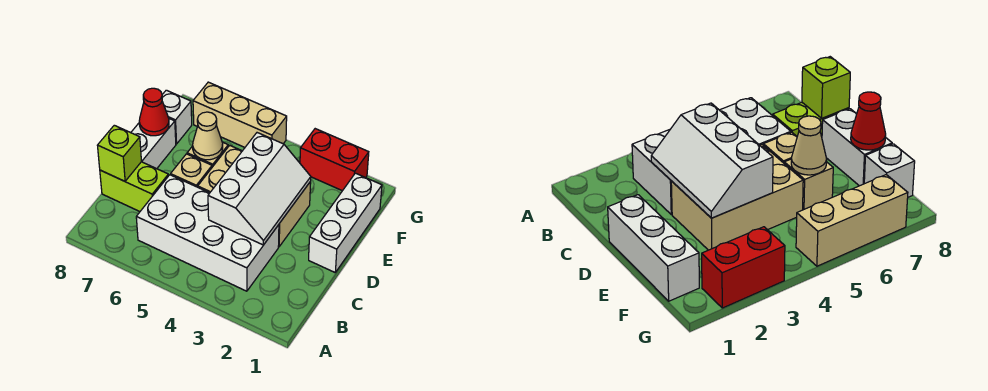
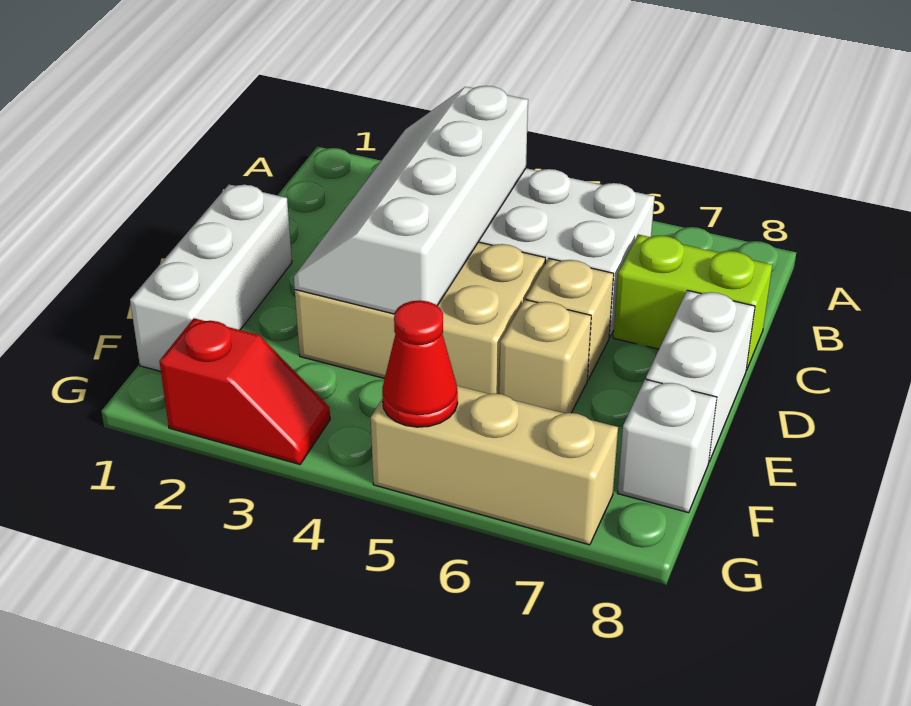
white slope C3:E4 level 2 top 4 -> white slope B3:E4 level 2 top 4
lime brick C8 level 2 -> none
tan cone E6 level 2 -> none
red cone E8 level 2 -> red cone G5 level 2
red brick G2:G3 level 1 -> red slope G2:G3 level 1 top 2

